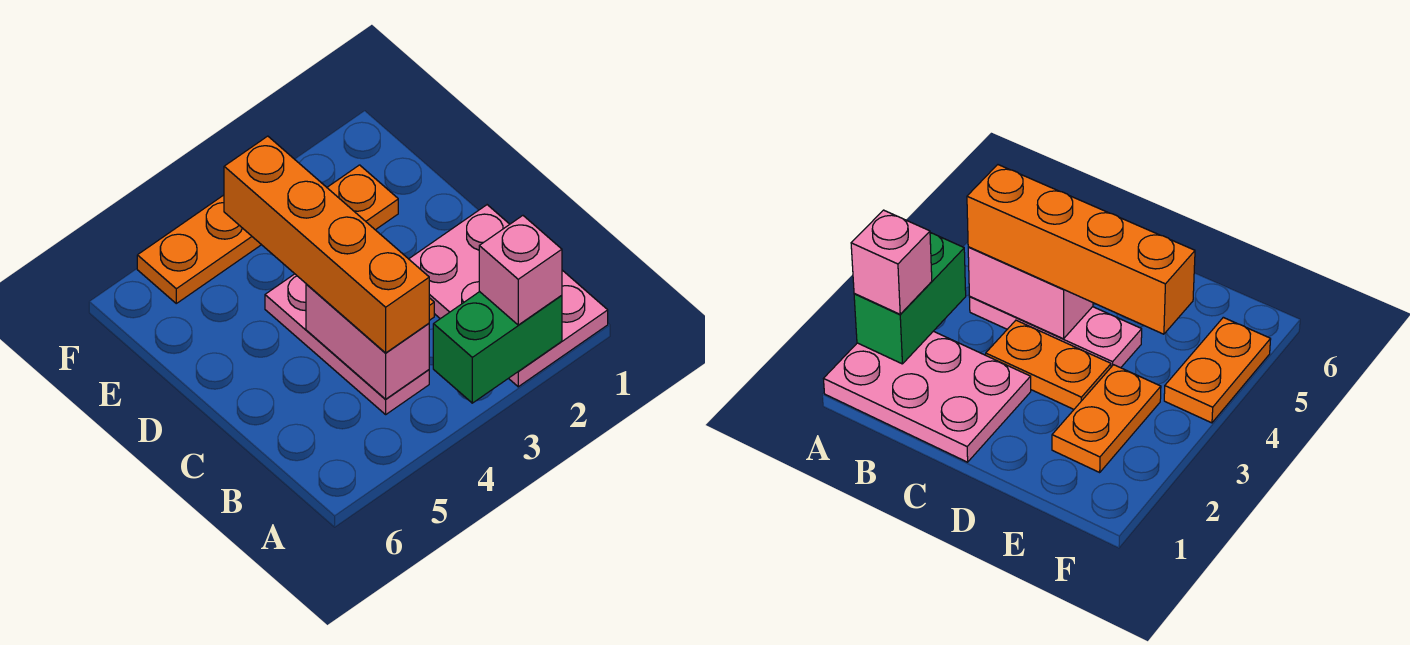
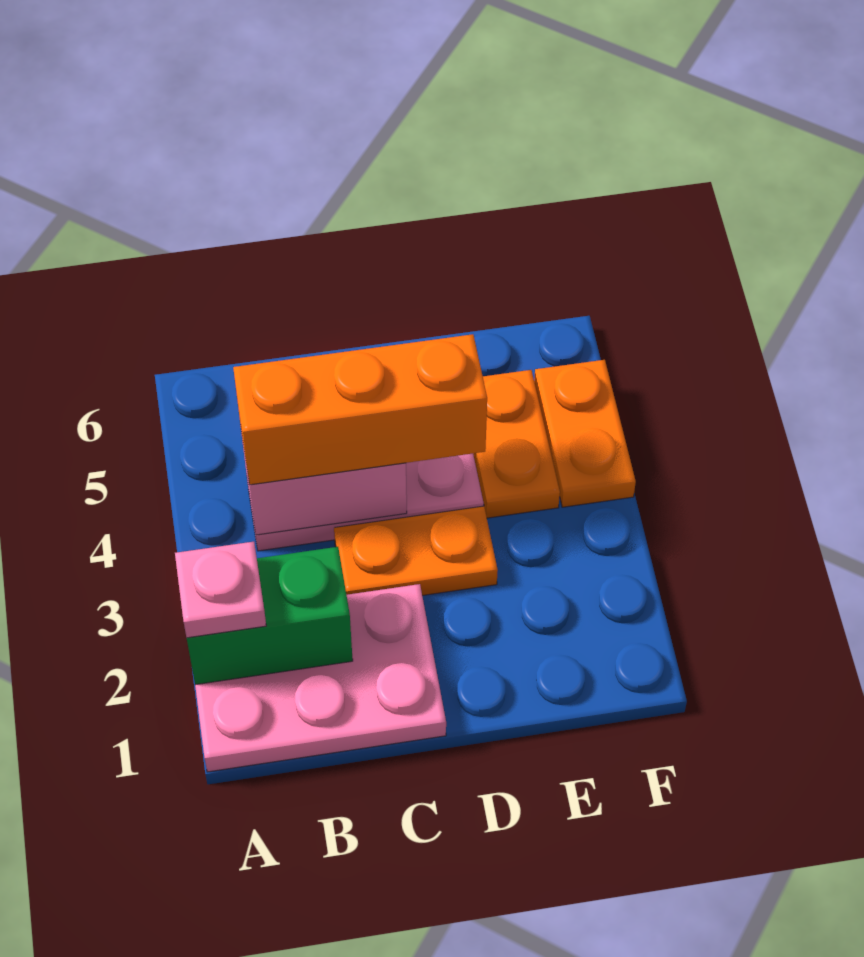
green brick A2:A3 level 2 -> green brick A2:B2 level 2
pink brick A2 level 3 -> pink plate A2 level 3
orange brick B4:E4 level 3 -> orange brick B4:D4 level 3
orange plate E2:E3 level 1 -> orange plate E4:E5 level 1

